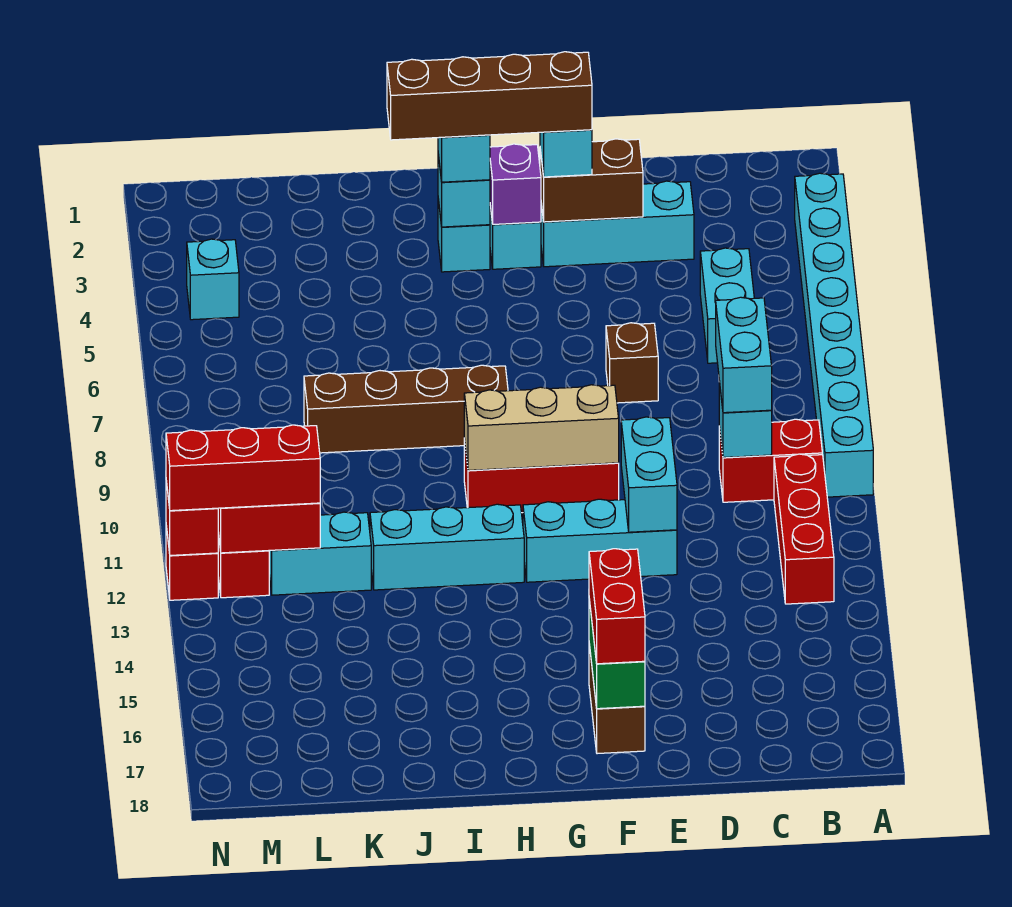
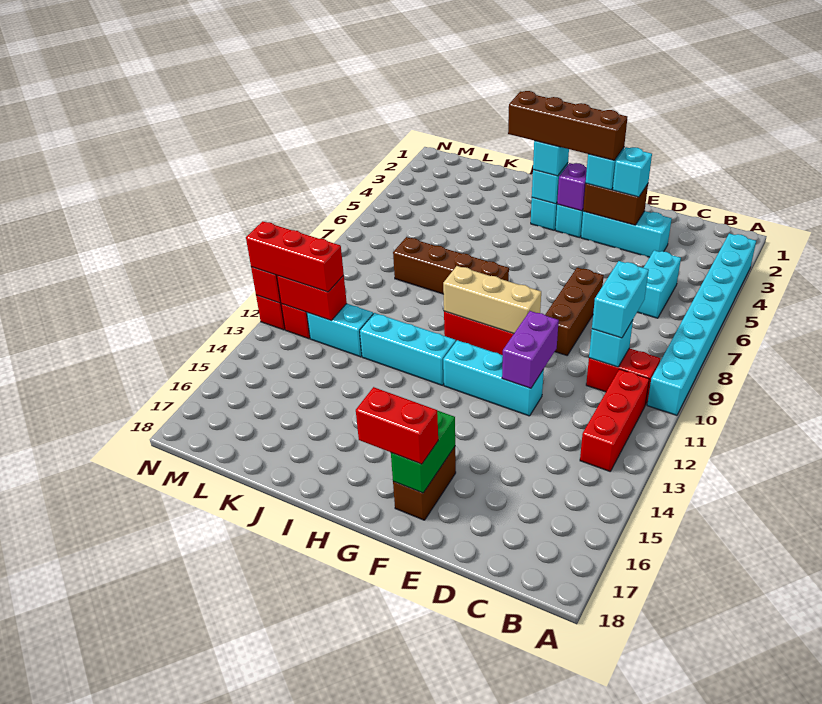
brown brick E7 level 1 -> brown brick E7:E9 level 1
cyan brick E11:E12 level 2 -> purple brick E11:E12 level 2
red brick F16:F17 level 3 -> red brick F17:G17 level 3
cyan brick M4 level 1 -> cyan brick E3 level 3

